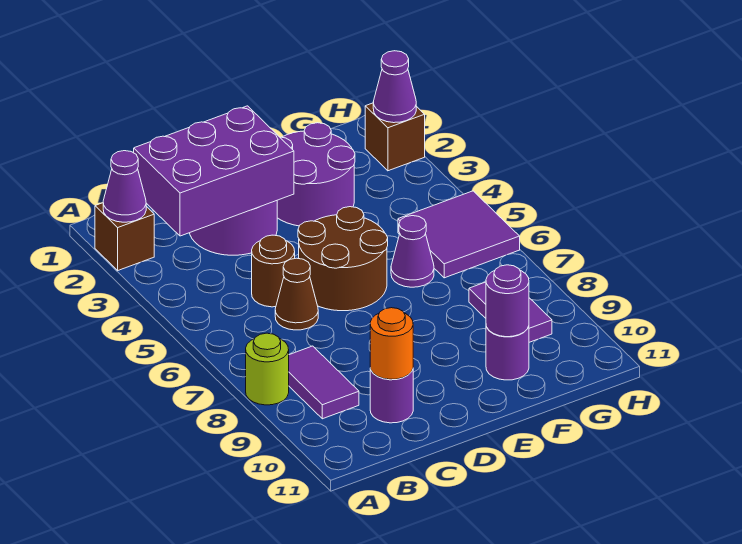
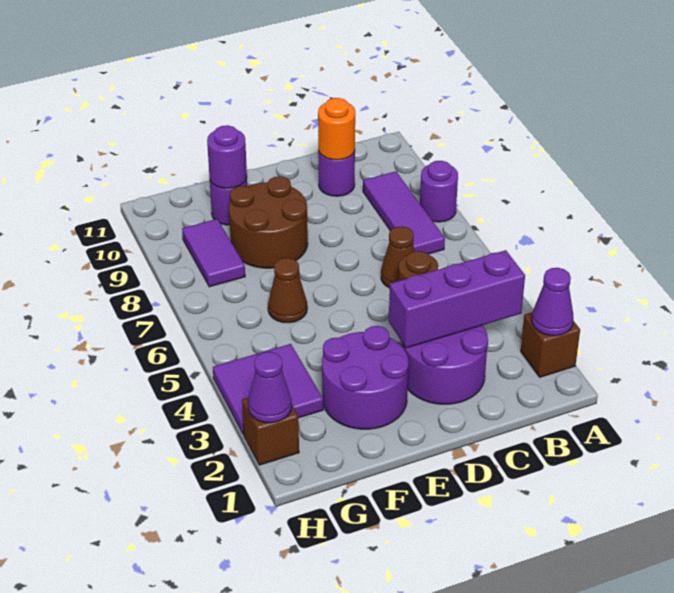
lime round brick A8 level 1 -> purple round brick A8 level 1
purple brick B2:D3 level 2 -> purple brick B3:D3 level 2
purple tile B8:B9 level 1 -> purple tile B7:B9 level 1
brown round brick D5:E6 level 1 -> brown round brick E8:F9 level 1
purple cone F6 level 1 -> brown cone F6 level 1
purple tile G5:H6 level 1 -> purple tile G3:H4 level 1

